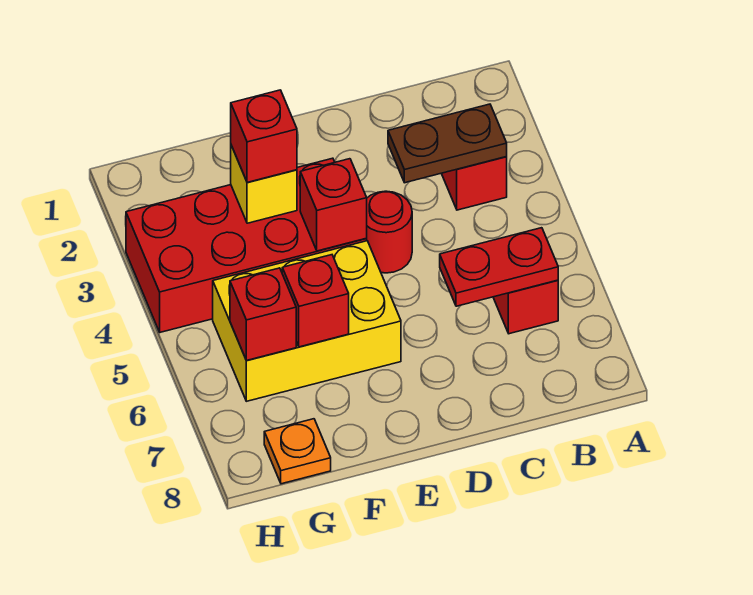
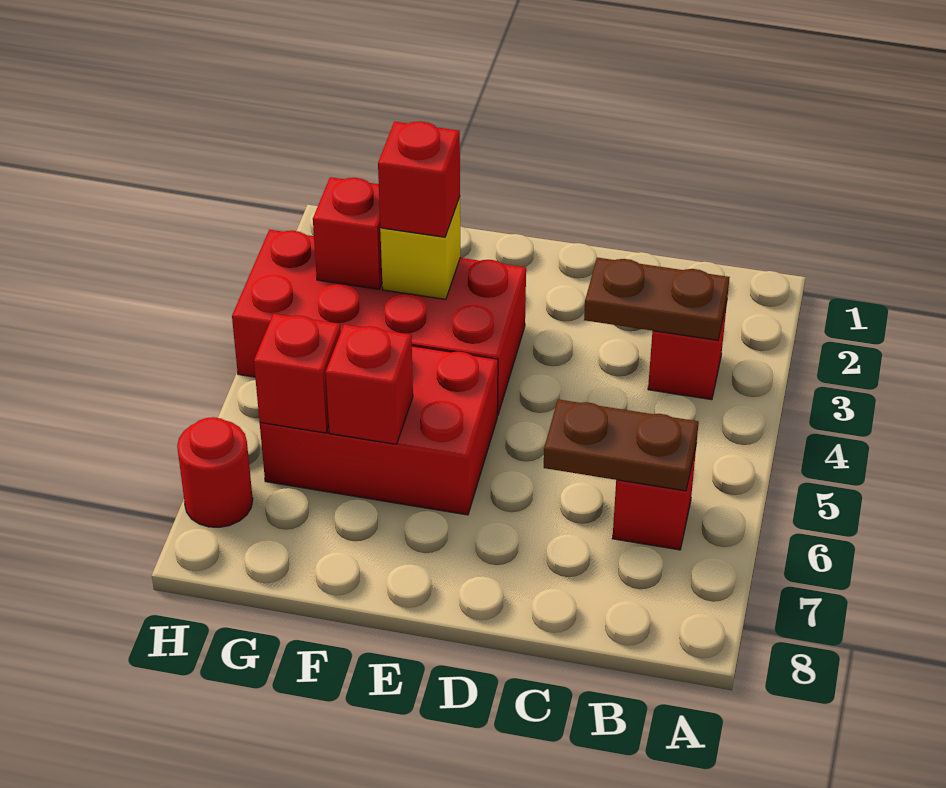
red plate B6:C6 level 2 -> brown plate B6:C6 level 2
red round brick D4 level 1 -> red round brick H7 level 1
red brick E4 level 2 -> red brick G3 level 2
yellow brick E5:G6 level 1 -> red brick E5:G6 level 1
orange plate G8 level 1 -> none

